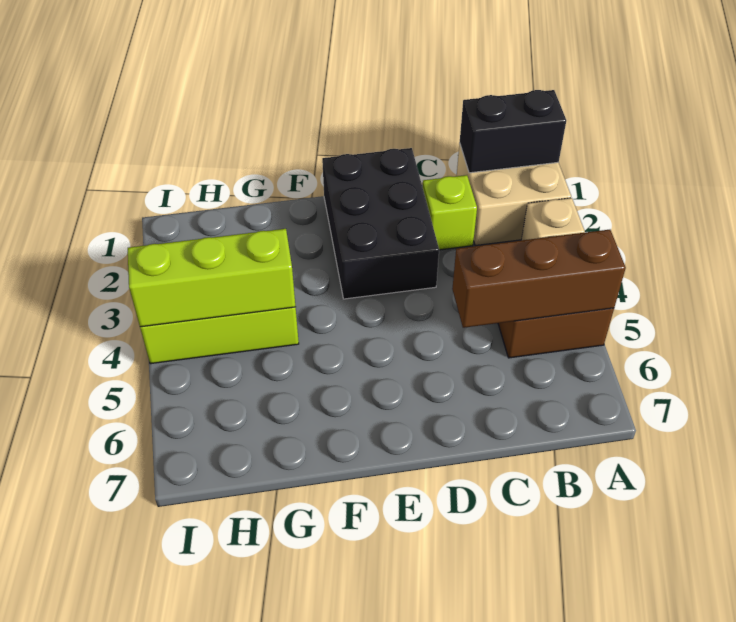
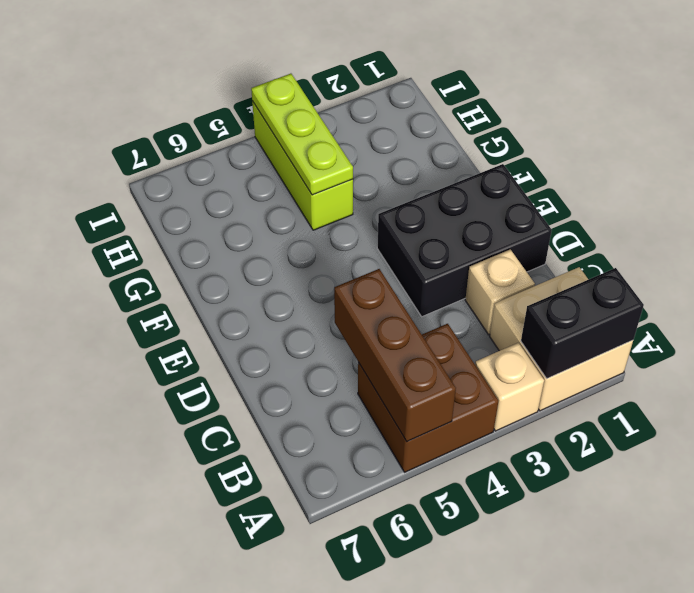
black brick A1:B1 level 2 -> black brick A1:A2 level 2
lime brick C2 level 1 -> tan brick C2 level 1
lime brick G4:I4 level 2 -> lime plate G4:I4 level 2

